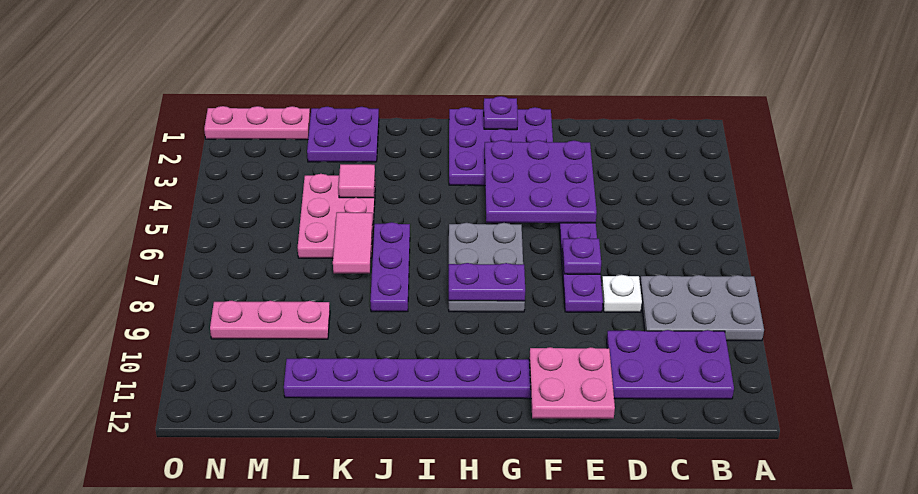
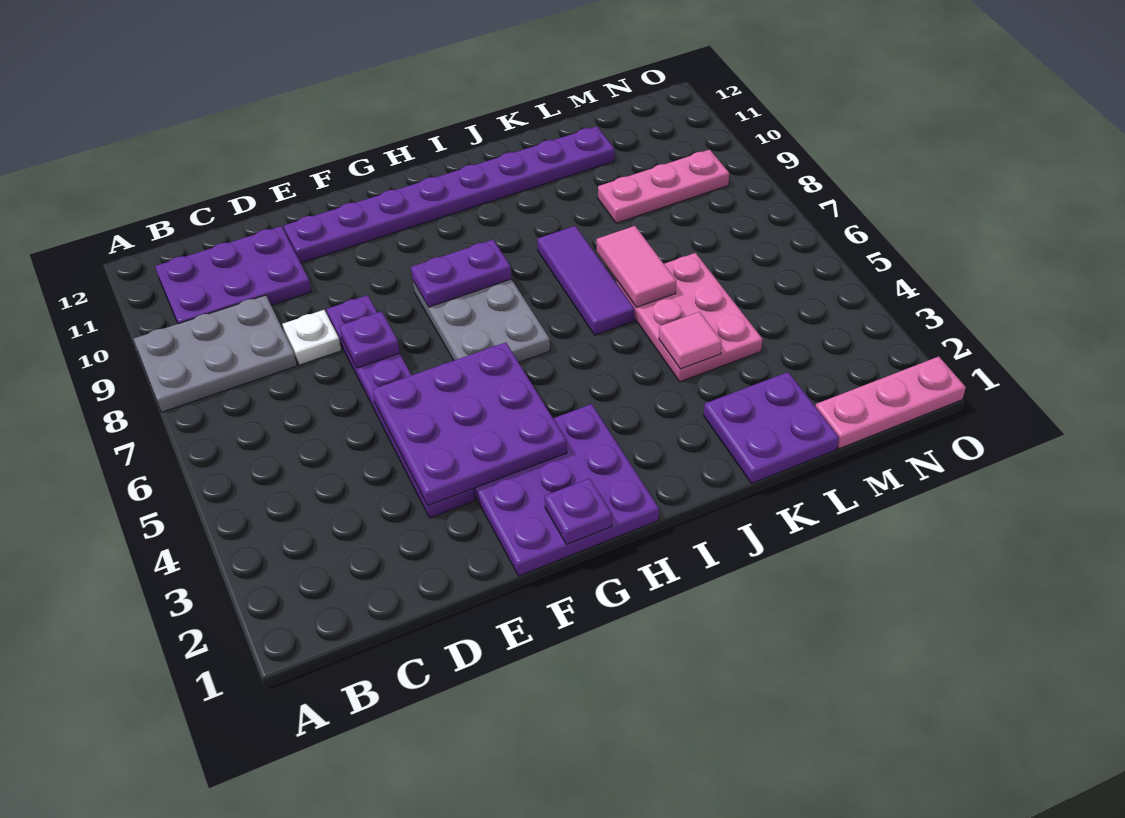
pink plate E11:F12 level 2 -> none
purple plate J6:J8 level 1 -> purple tile J6:J8 level 1

